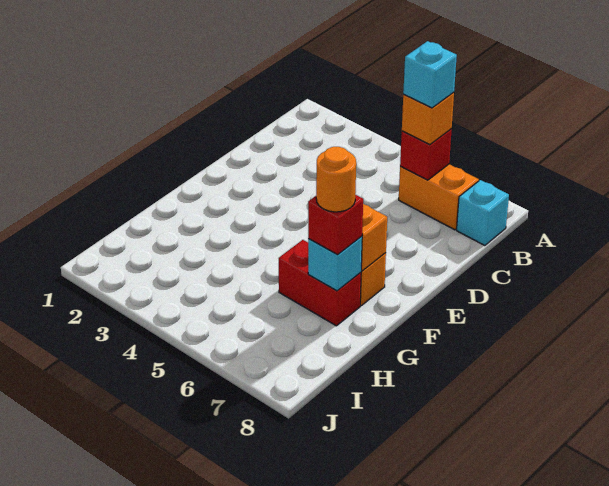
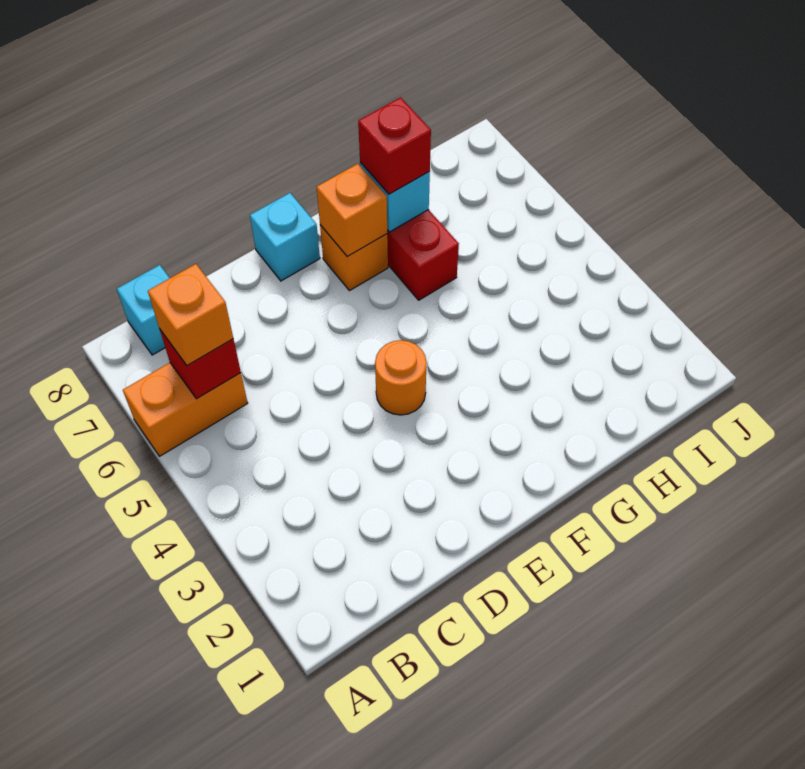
orange brick B6:B7 level 1 -> orange brick A6:B6 level 1
cyan brick B6 level 4 -> cyan brick E8 level 1
orange round brick G7 level 4 -> orange round brick E4 level 1

